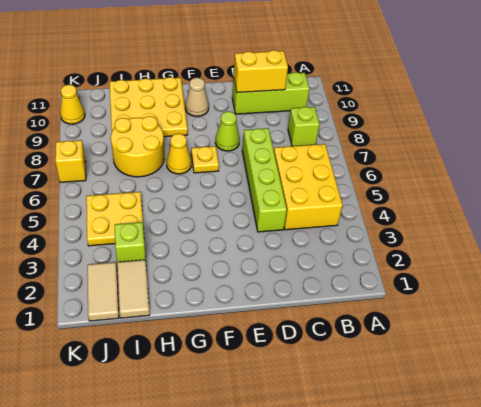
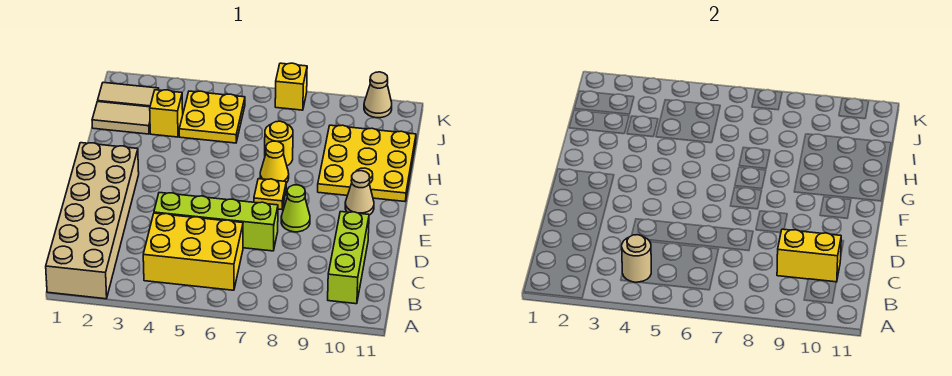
none -> tan brick A1:F2 level 1
none -> tan round brick B4 level 2
lime brick B8 level 1 -> none
yellow brick C10:D10 level 2 -> yellow brick C9:C10 level 2
yellow round brick H7:I8 level 1 -> yellow round brick H7 level 1
lime brick I3 level 1 -> yellow brick I3 level 1
yellow cone K10 level 1 -> tan cone K10 level 1

